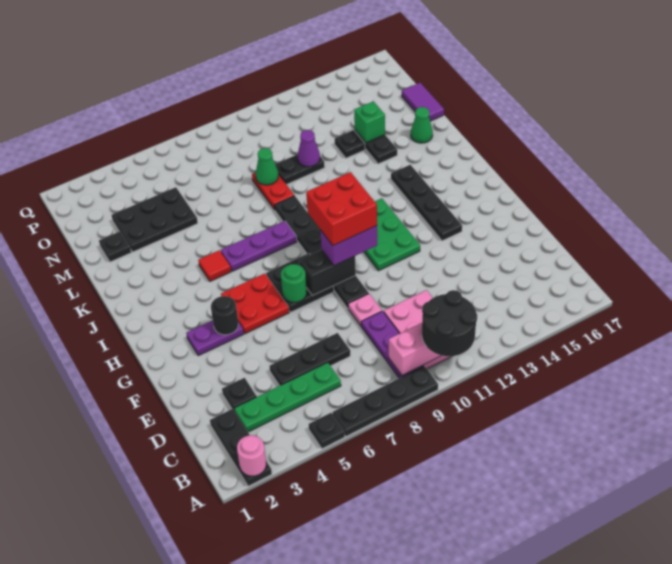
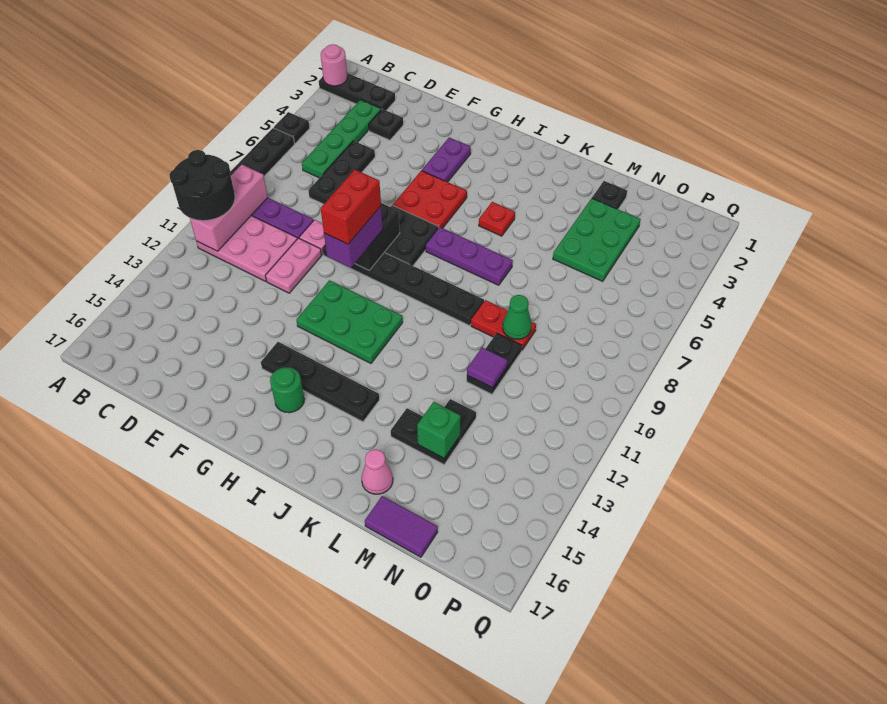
none -> pink plate E10:E11 level 1
black round brick G4 level 2 -> none
green round brick G7 level 2 -> green round brick H15 level 1
red brick G9:H10 level 4 -> red brick G9:G10 level 4
red tile J5 level 1 -> red plate J5 level 1
purple plate J6:J8 level 1 -> purple plate I7:K7 level 1
green cone L16 level 1 -> pink cone L16 level 1
black plate M3:N5 level 1 -> green plate M3:N5 level 1
purple cone M11 level 2 -> purple tile M11 level 2

